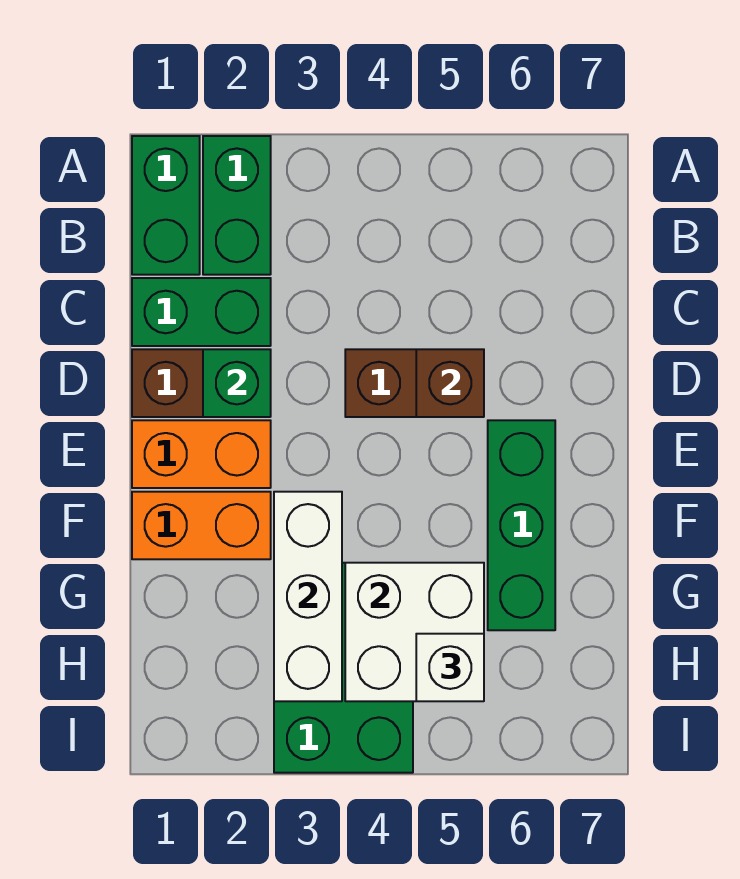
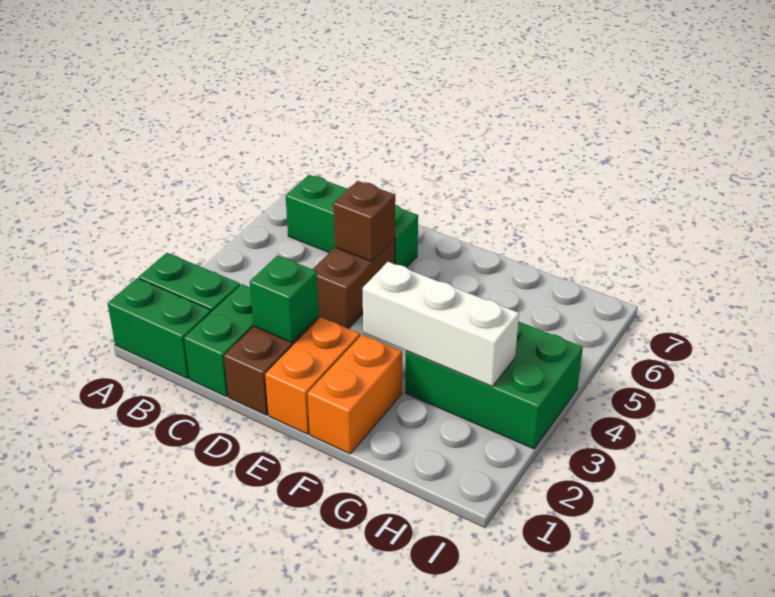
green brick E6:G6 level 1 -> green brick B6:D6 level 1
white brick G4:H5 level 2 -> none
white brick H5 level 3 -> none

